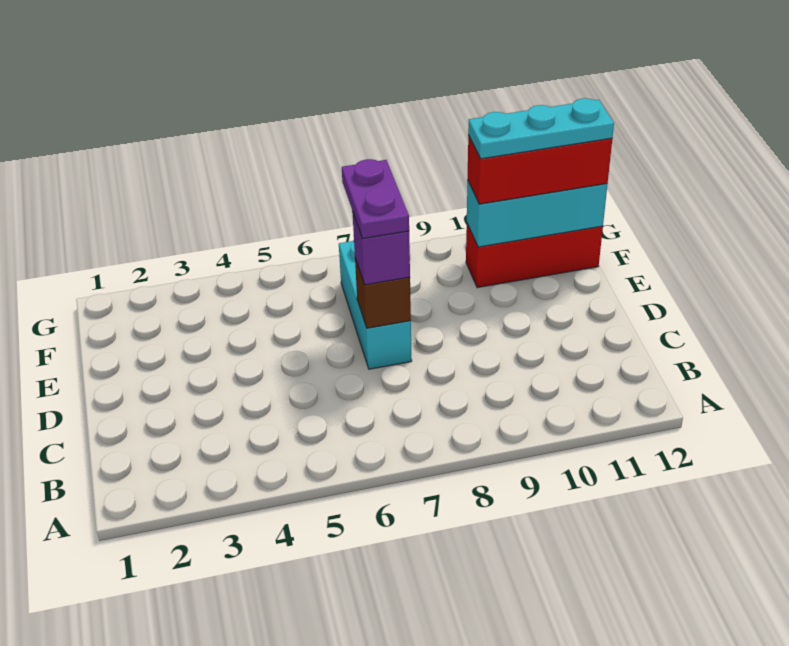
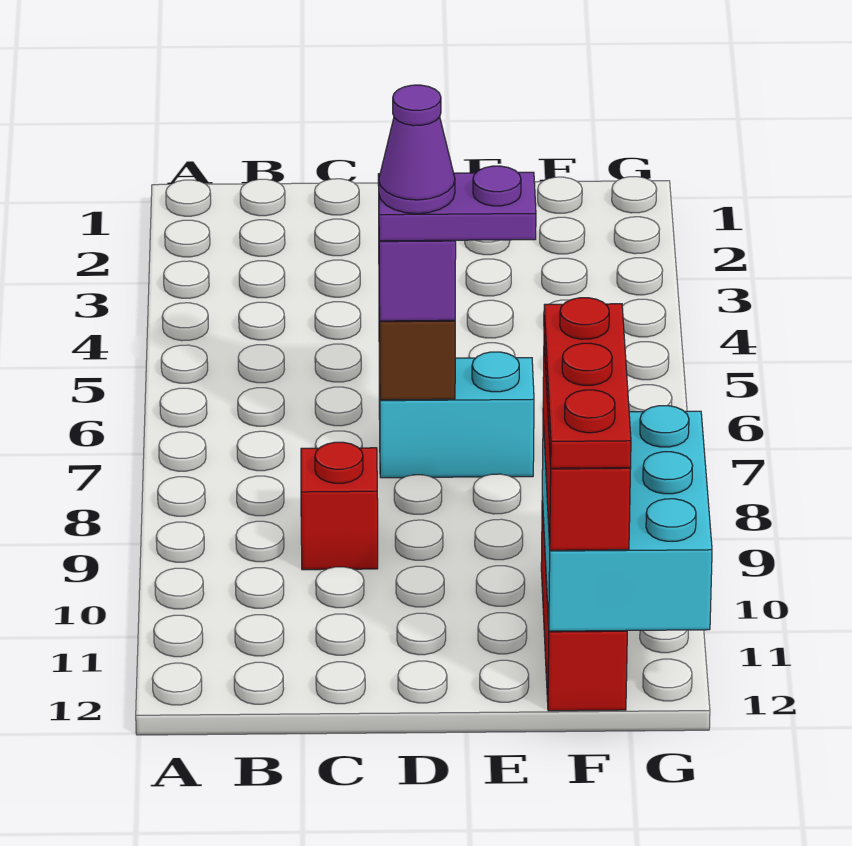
none -> red brick C9 level 1
cyan brick D7:F7 level 1 -> cyan brick D7:E7 level 1
none -> purple cone D7 level 5
cyan brick F10:F12 level 2 -> cyan brick F10:G12 level 2
cyan plate F10:F12 level 4 -> red plate F10:F12 level 4

